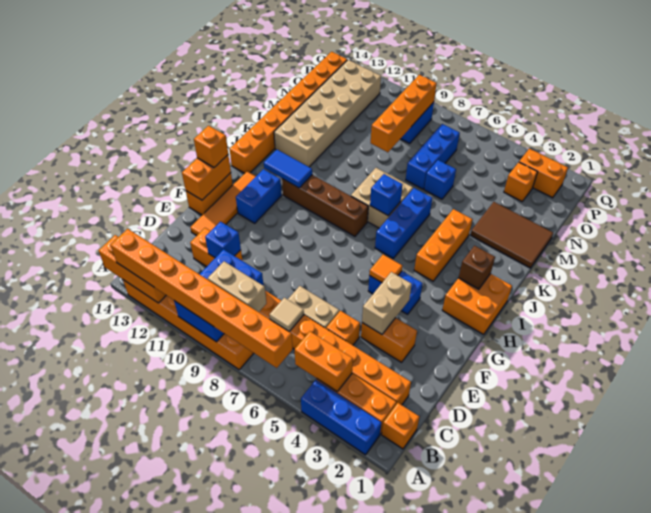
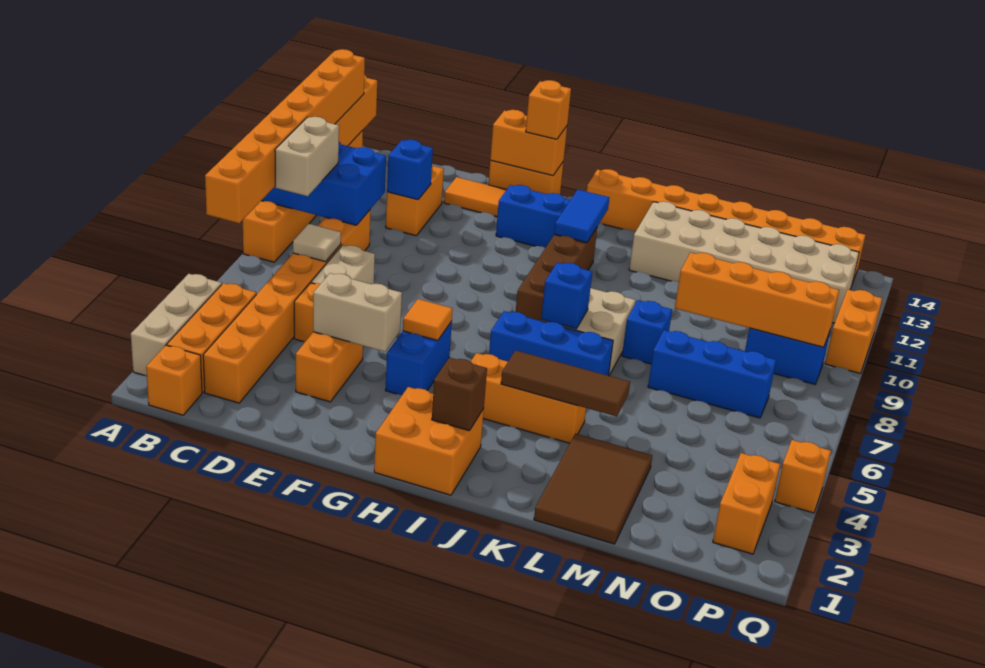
blue brick A2:A4 level 1 -> tan brick A2:A4 level 1
orange brick B4:B5 level 2 -> orange brick Q10:Q11 level 1
none -> brown tile J4:L4 level 2
blue brick M6 level 1 -> blue brick L8 level 1
orange brick O3 level 1 -> orange brick Q4 level 1

